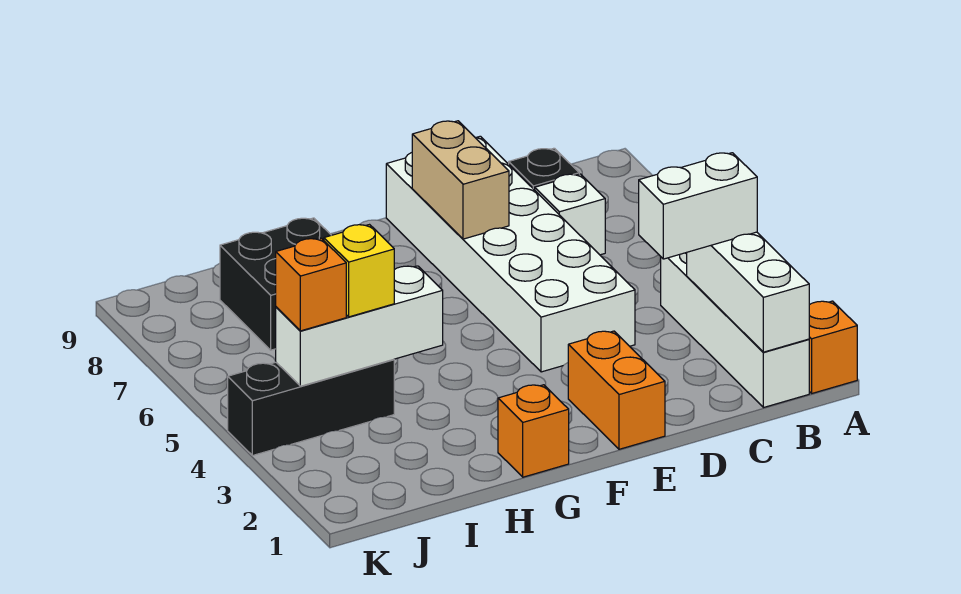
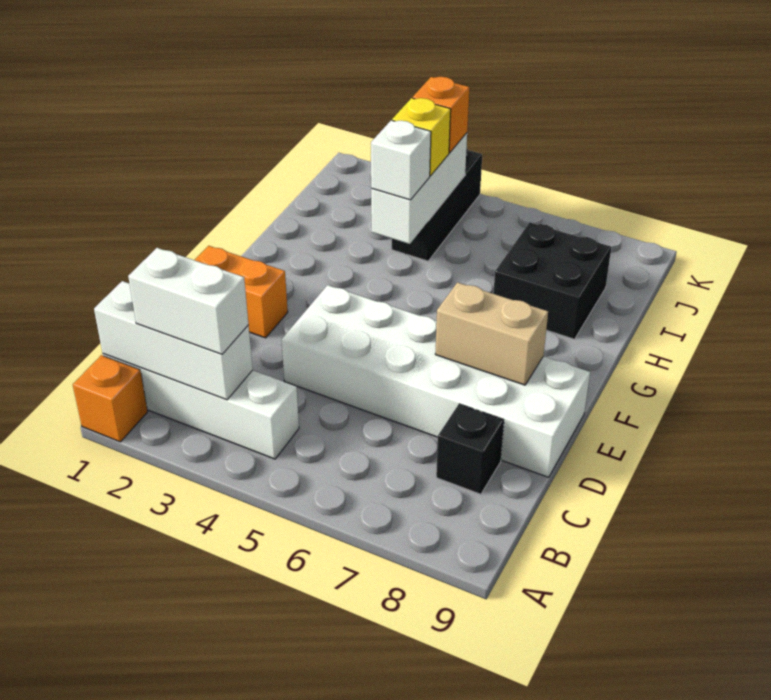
white brick B3:C3 level 3 -> white brick B2:B3 level 3
white brick C7 level 1 -> white brick H4 level 3
orange brick G1 level 1 -> none

